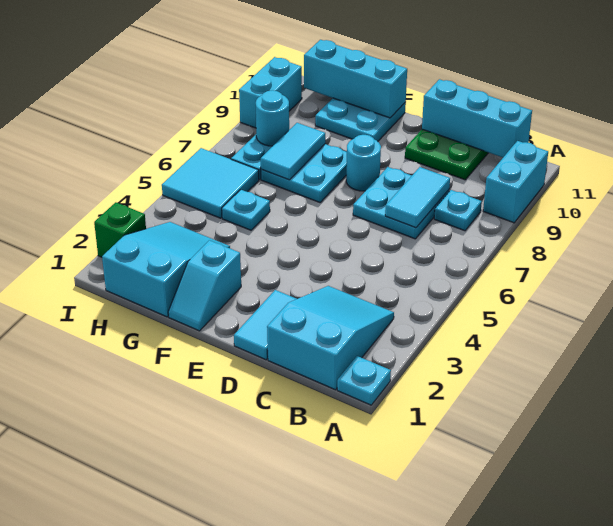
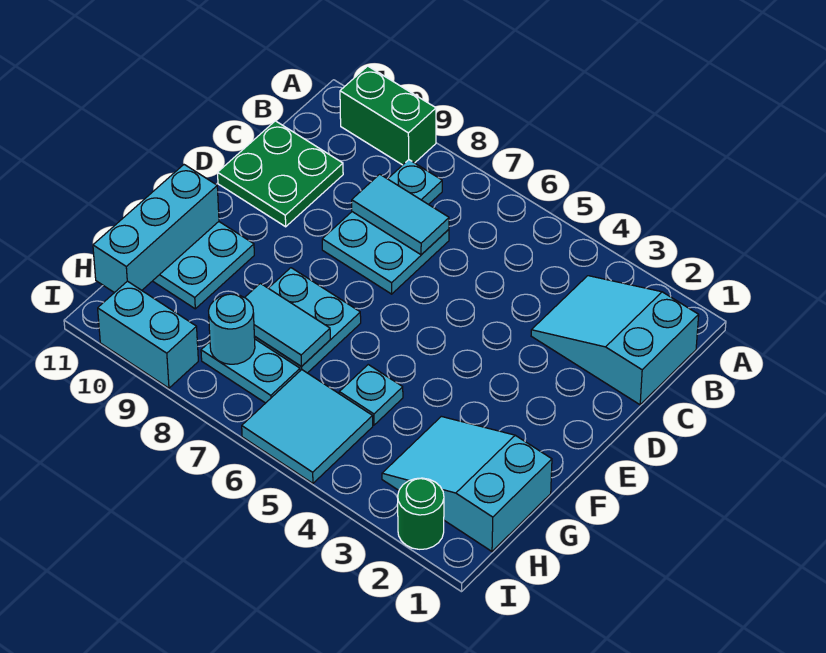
cyan plate A1 level 1 -> none
cyan brick A9:A10 level 1 -> green brick A9:A10 level 1
cyan brick B11:D11 level 2 -> none
cyan tile D1:D2 level 1 -> none
cyan round brick E8 level 1 -> none
cyan slope F1:F2 level 1 top 2 -> none
green brick I2 level 1 -> green round brick I2 level 1

